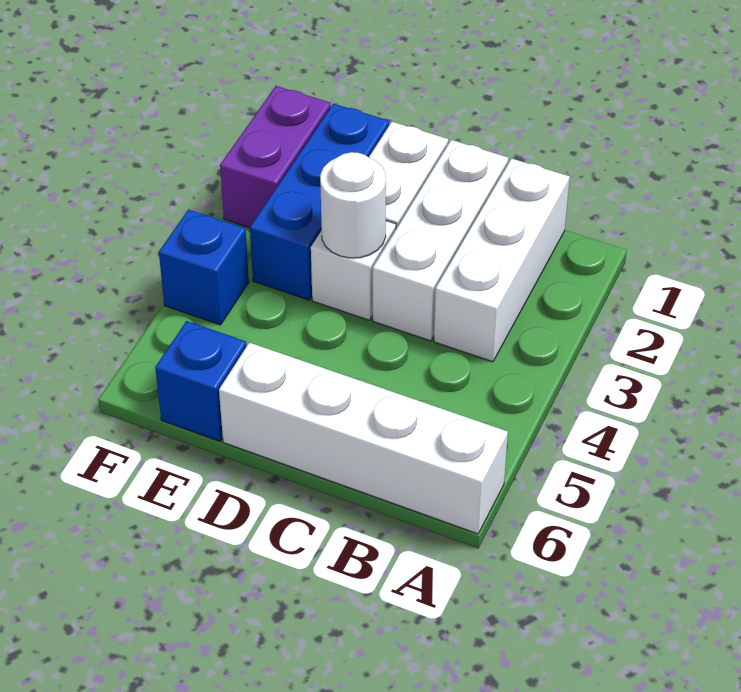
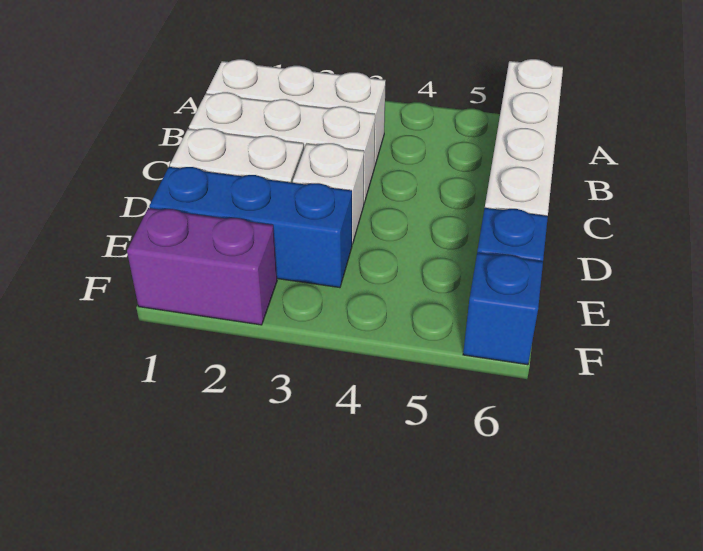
white round brick D3 level 2 -> none
blue brick F4 level 1 -> blue brick F6 level 1

